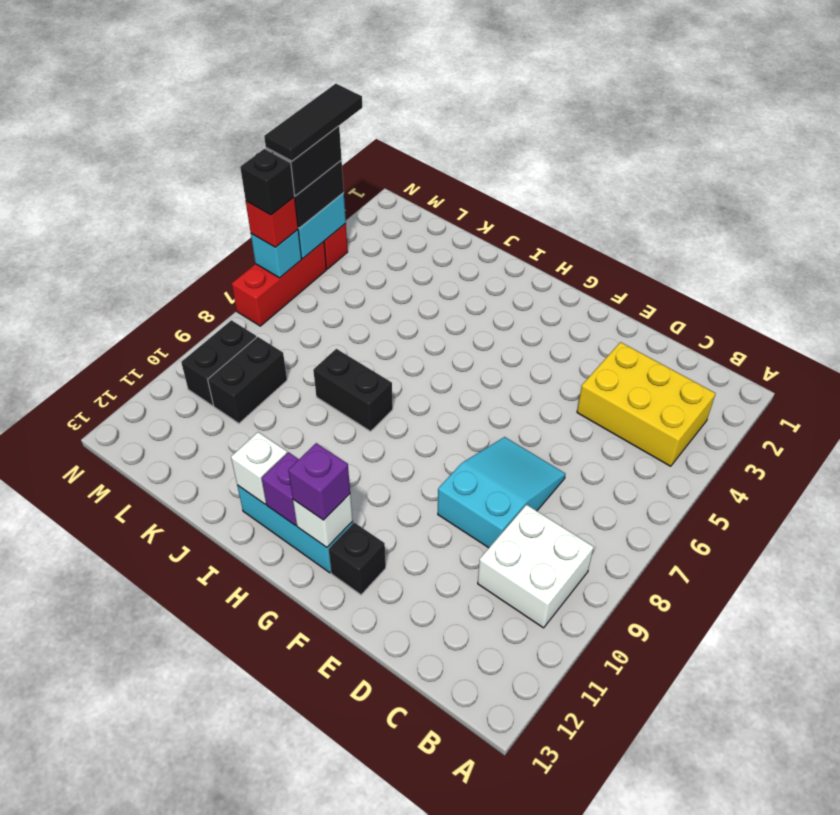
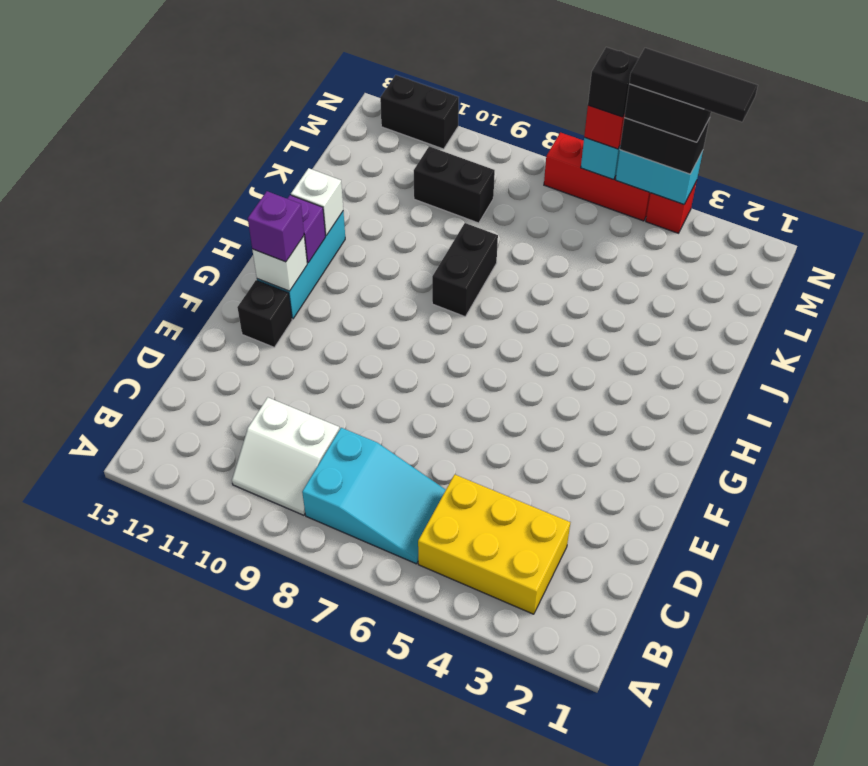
yellow brick B3:D4 level 1 -> yellow brick B3:C5 level 1
white brick B9:C10 level 1 -> white slope B9:C10 level 1 top C
cyan slope D7:E9 level 1 top 9 -> cyan slope B6:C8 level 1 top 8
black brick M9:M10 level 1 -> black brick N11:N12 level 1

